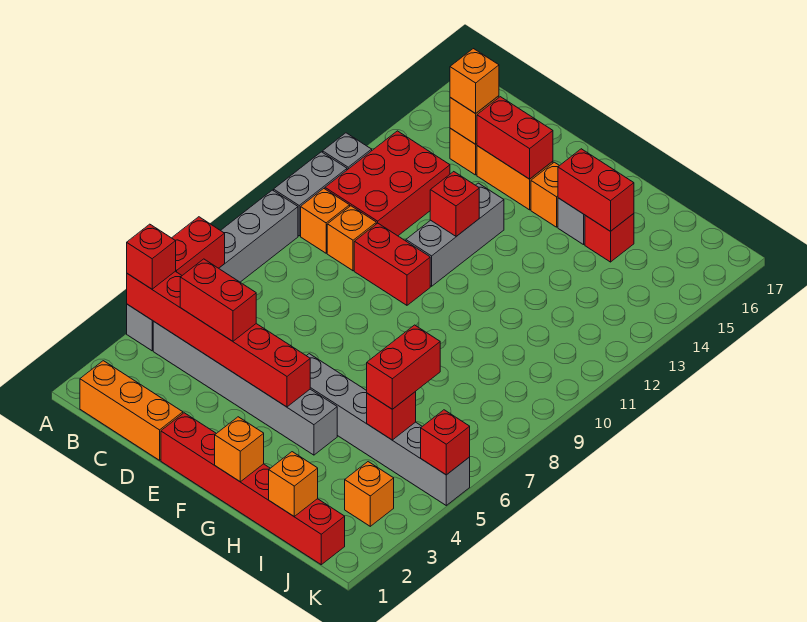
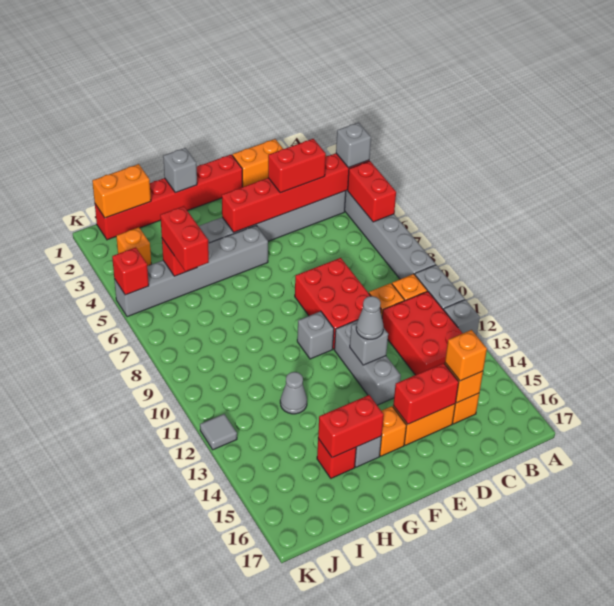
red brick A4 level 3 -> grey brick A4 level 3
orange brick B1:D1 level 1 -> orange brick C1:D1 level 1
red brick D10:E10 level 1 -> red brick D8:E10 level 1
red brick E12 level 2 -> grey brick E12 level 2
none -> grey cone E12 level 3
none -> grey brick F10 level 1
orange brick G1 level 2 -> grey brick G1 level 2
none -> grey cone H12 level 1
orange brick I1 level 2 -> orange brick I1:J1 level 2
none -> grey tile K12 level 1

